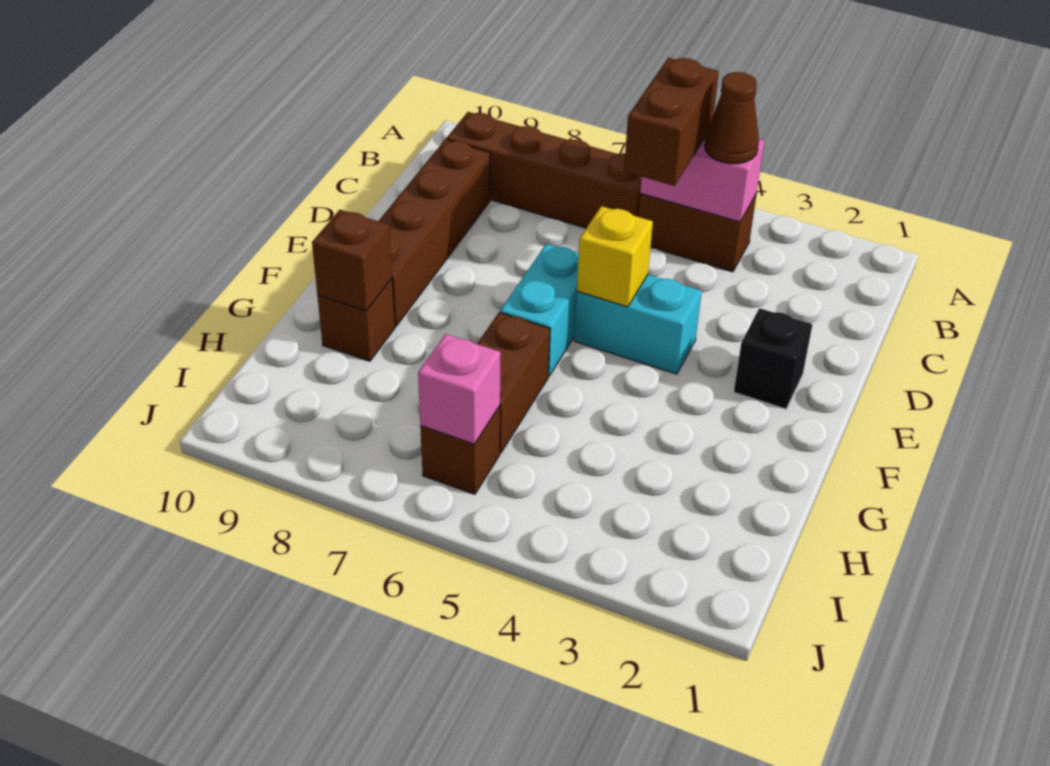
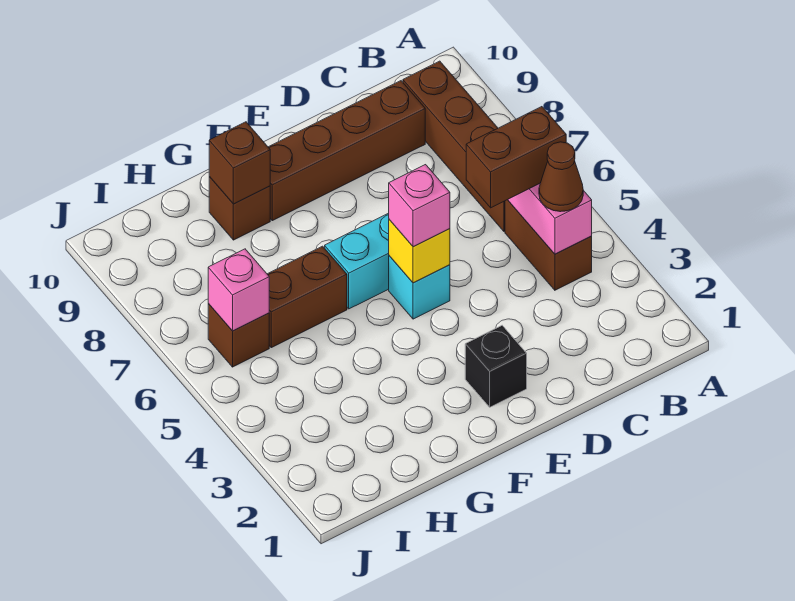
cyan brick E4:E5 level 1 -> cyan brick E5 level 1
none -> pink brick E5 level 3

